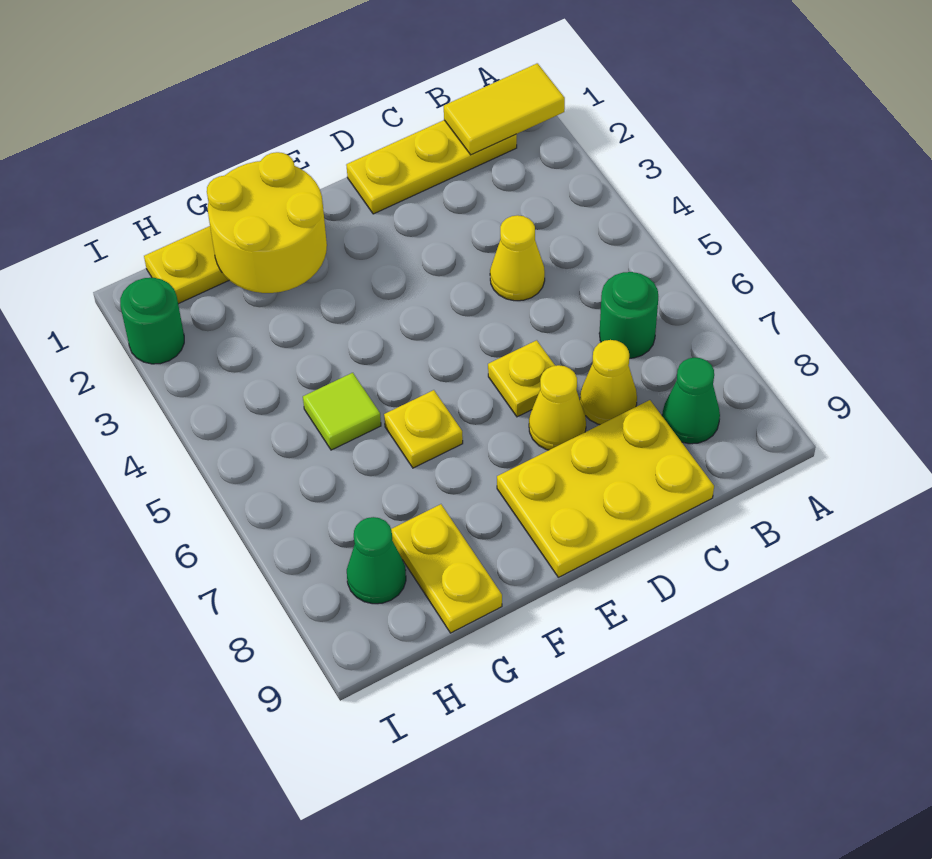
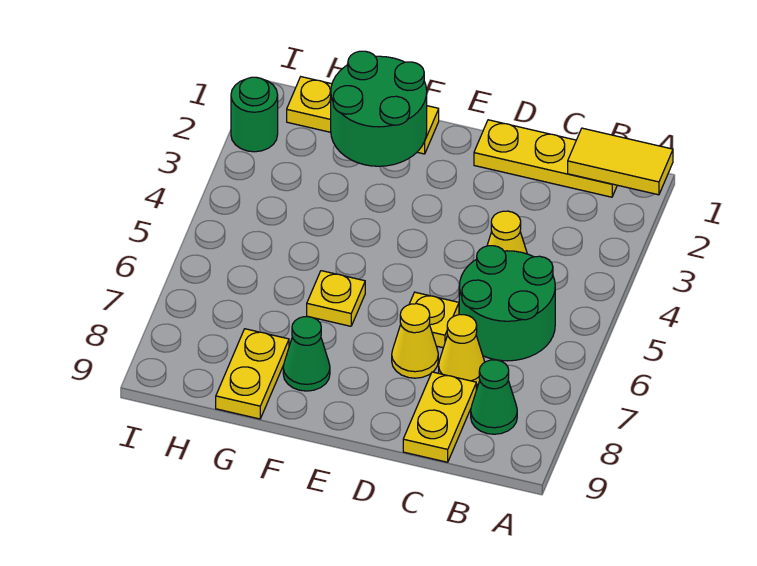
green round brick B6 level 1 -> green round brick B5:C6 level 1
yellow plate C8:E9 level 1 -> yellow plate C8:C9 level 1
yellow round brick F1:G2 level 2 -> green round brick F1:G2 level 2
lime tile G5 level 1 -> none
green cone H8 level 1 -> green cone F8 level 1

